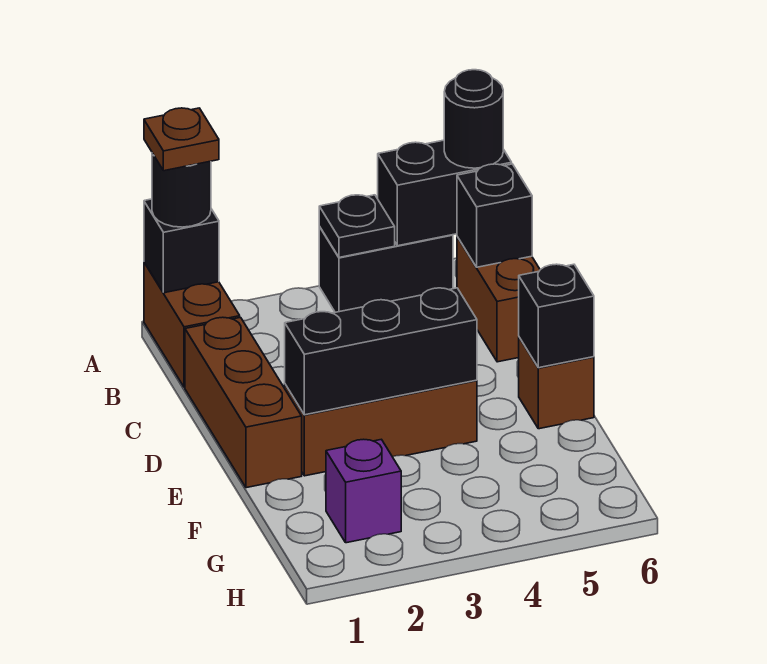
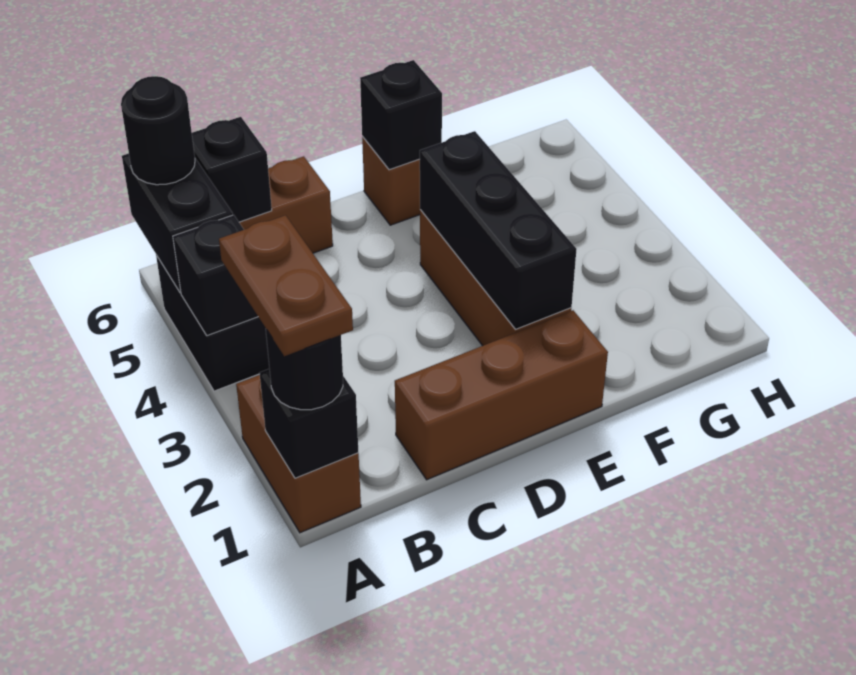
brown brick A1:B1 level 1 -> brown brick A1:A2 level 1
brown plate A1 level 4 -> brown plate A1:A2 level 4
black plate A4 level 2 -> black brick A4 level 2
purple brick G2 level 1 -> none

